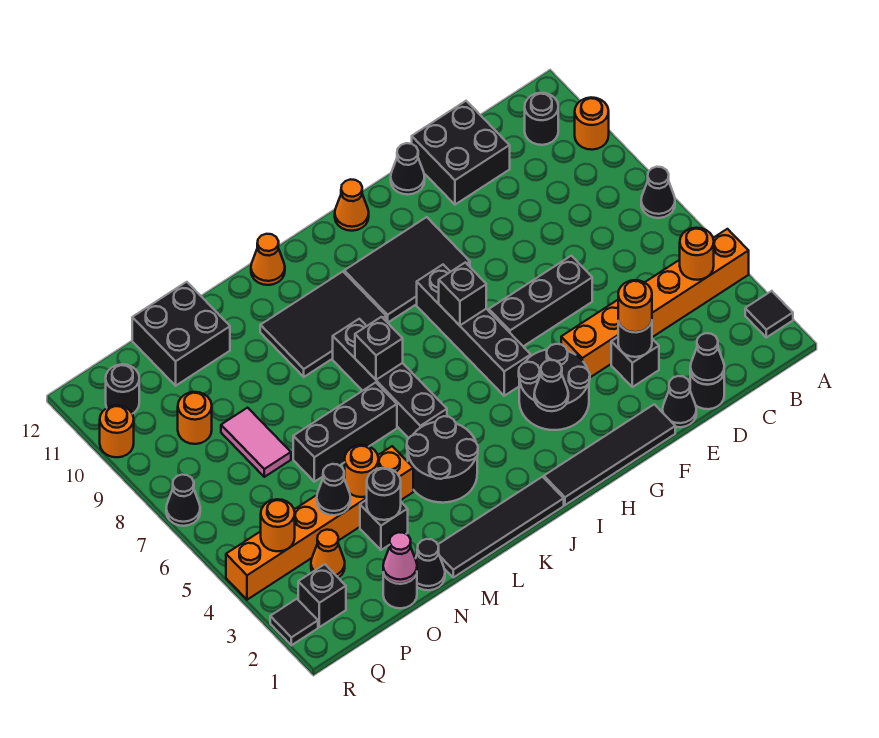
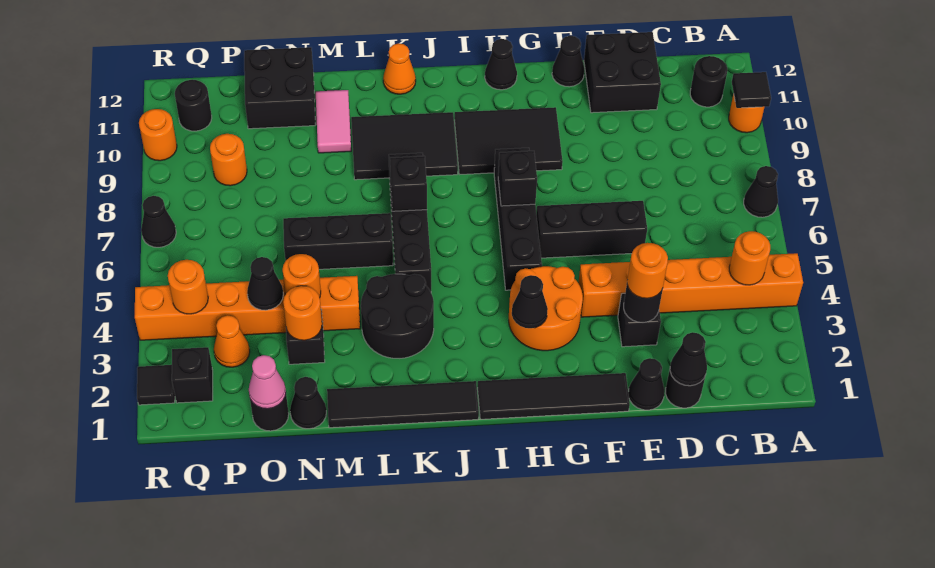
black tile A2 level 1 -> black tile A10 level 2
black round brick G3:H4 level 1 -> orange round brick G3:H4 level 1
orange cone H12 level 1 -> black cone H12 level 1
black round brick N3 level 2 -> orange round brick N3 level 2
pink tile O7:O8 level 1 -> pink tile M10:M11 level 1

